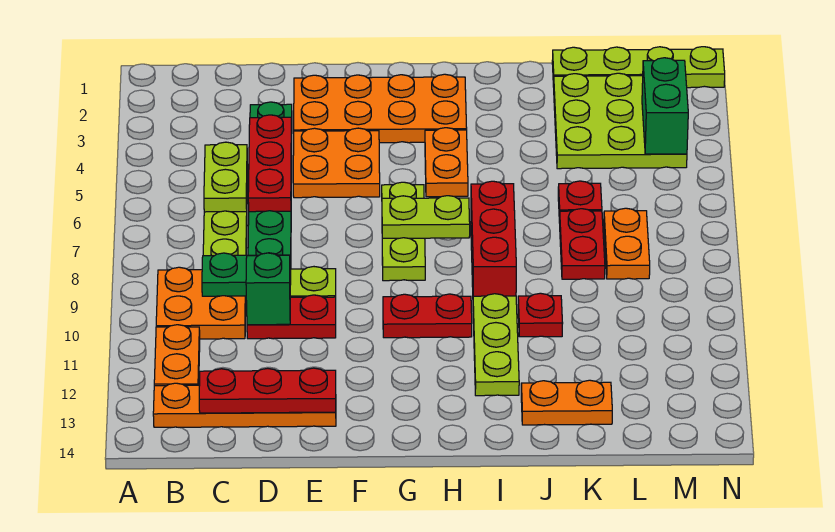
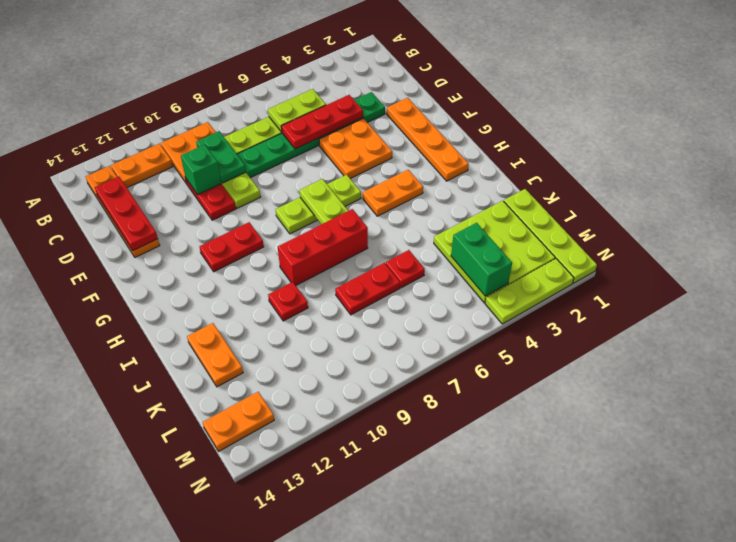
orange plate E2:H3 level 1 -> orange plate E2:H2 level 1
red plate G10:H10 level 1 -> red plate G10:G11 level 1
lime plate I10:I12 level 1 -> lime plate N2:N4 level 1
orange plate L7:L8 level 1 -> orange plate M13:M14 level 1
green brick M3:M4 level 2 -> green brick L4:M4 level 2

